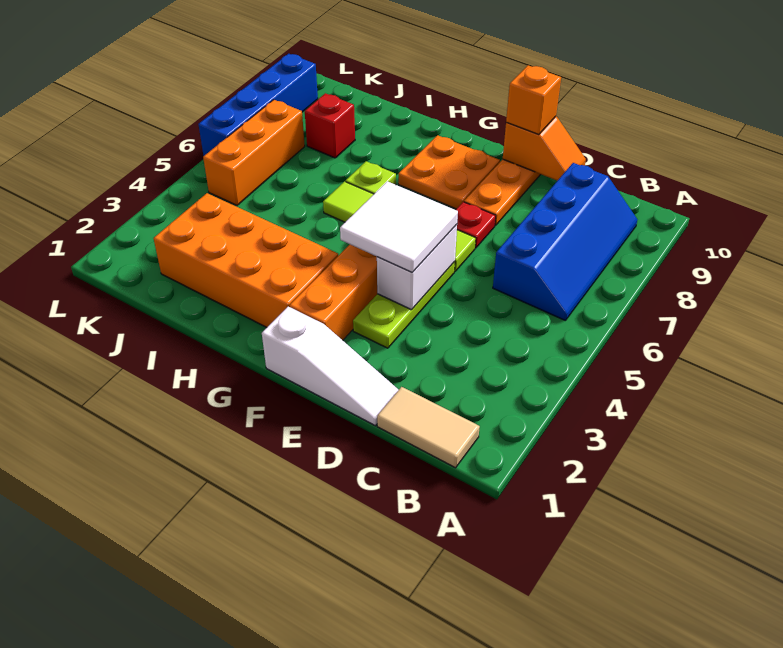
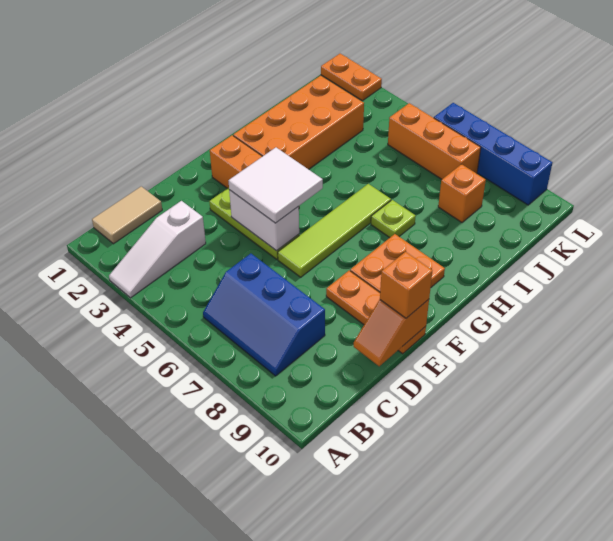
blue slope B6:C9 level 1 top C -> blue slope B6:C8 level 1 top C
white slope D1:F1 level 1 top F -> white slope A3:C3 level 1 top C
red plate E7 level 1 -> none
red brick J8 level 1 -> orange brick J8 level 1
none -> orange plate L1:L2 level 1

